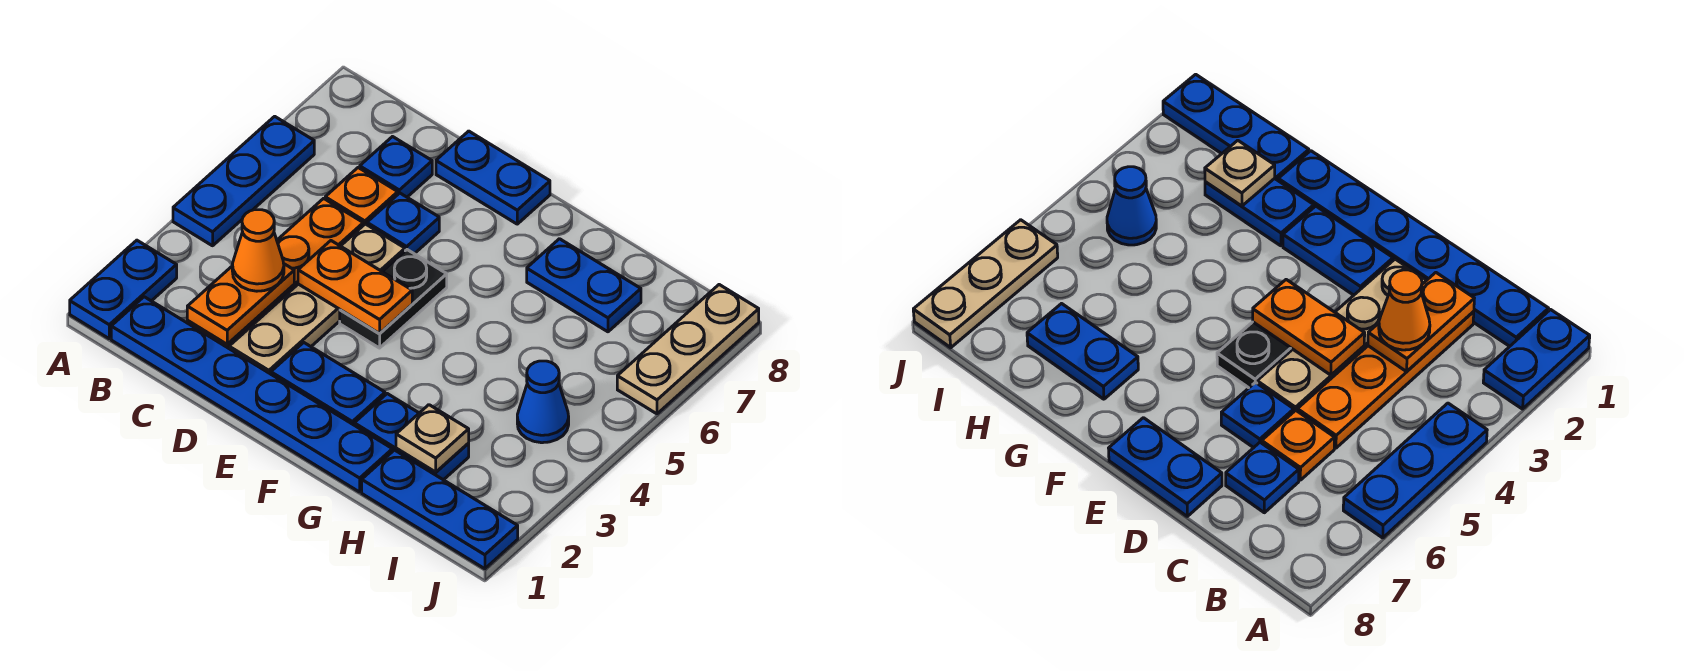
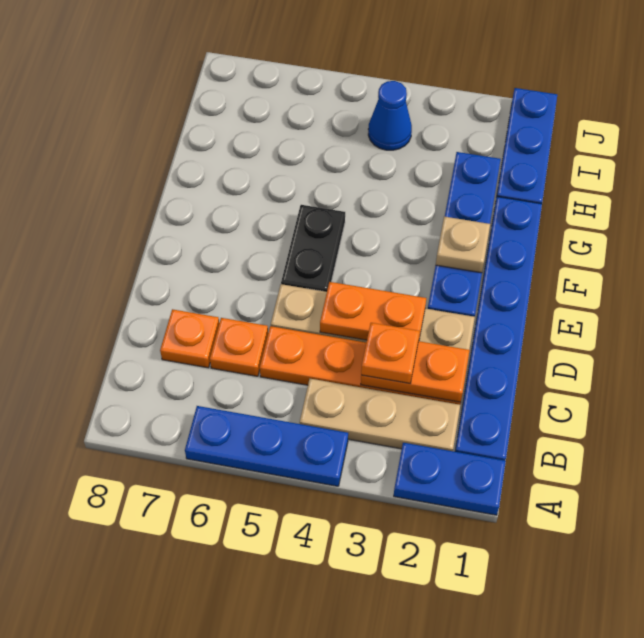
orange cone C3 level 3 -> orange plate C3 level 3
blue plate C7 level 1 -> orange plate C7 level 1
orange plate D4:E4 level 2 -> orange plate D3:D4 level 2
blue plate D6 level 1 -> none
blue plate D8:E8 level 1 -> none
black plate E4:E5 level 1 -> black plate E5:F5 level 1
blue plate G7:H7 level 1 -> none
tan plate H2 level 2 -> tan plate F2 level 2
tan plate J6:J8 level 1 -> tan plate B2:B4 level 1

